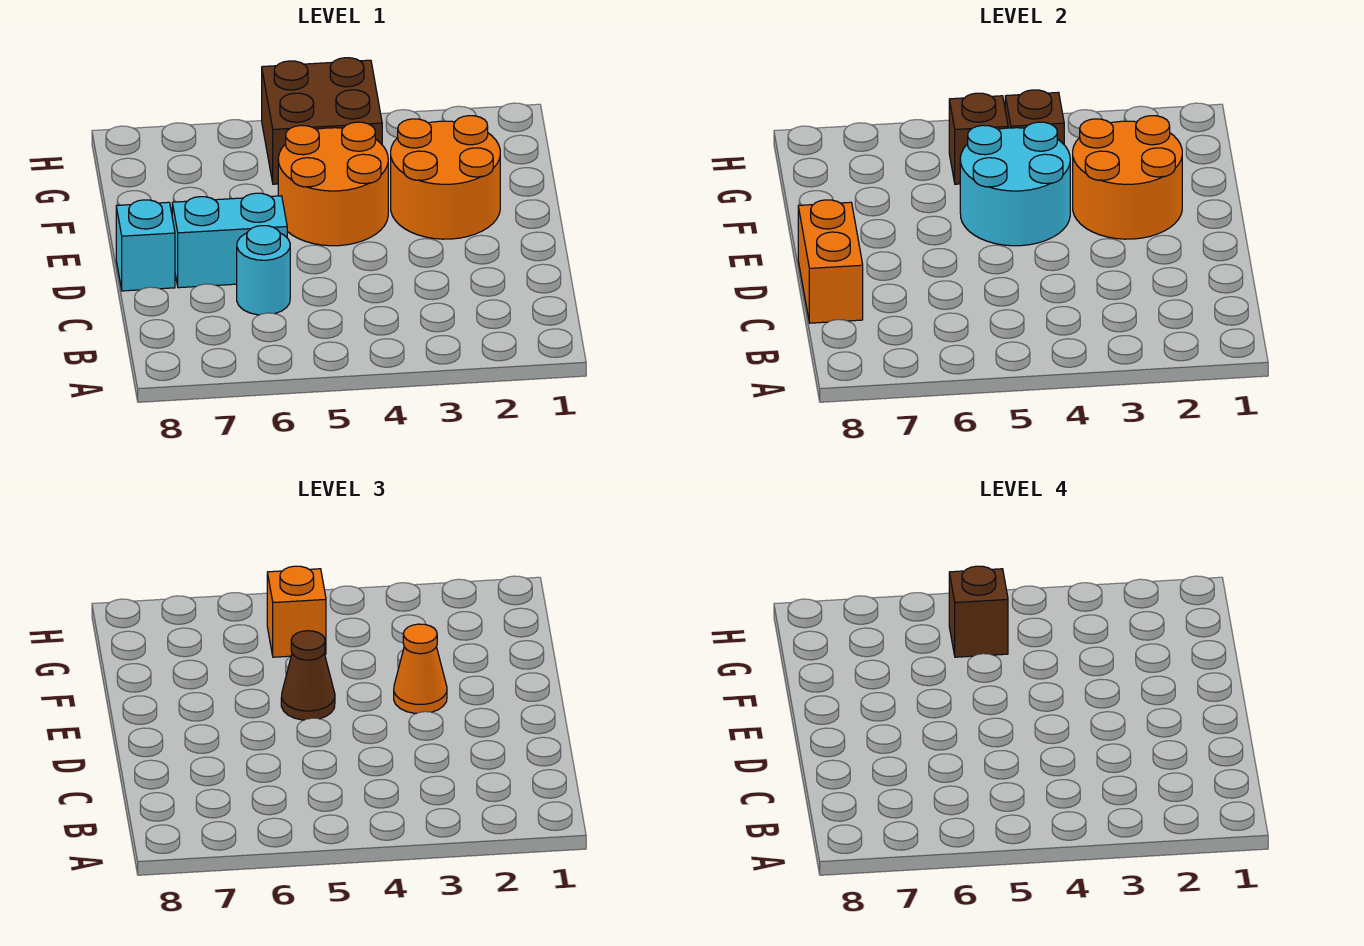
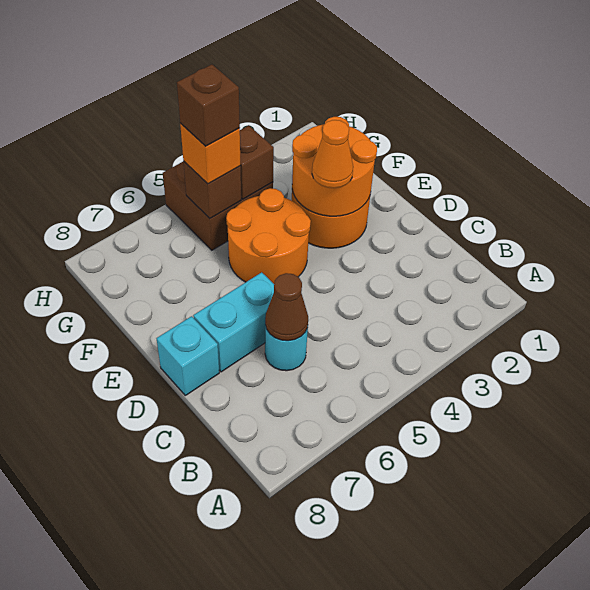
orange brick C8:D8 level 2 -> none
cyan round brick E4:F5 level 2 -> none
brown cone E5 level 3 -> brown cone C6 level 2

